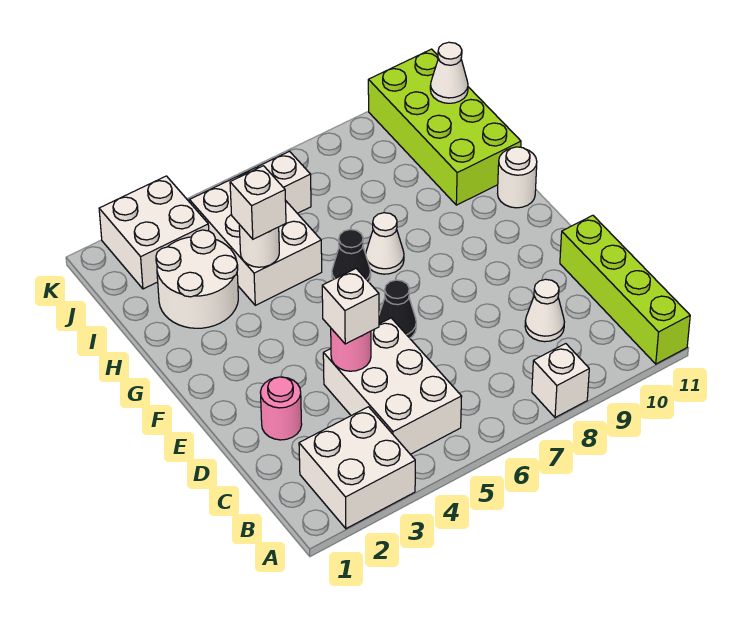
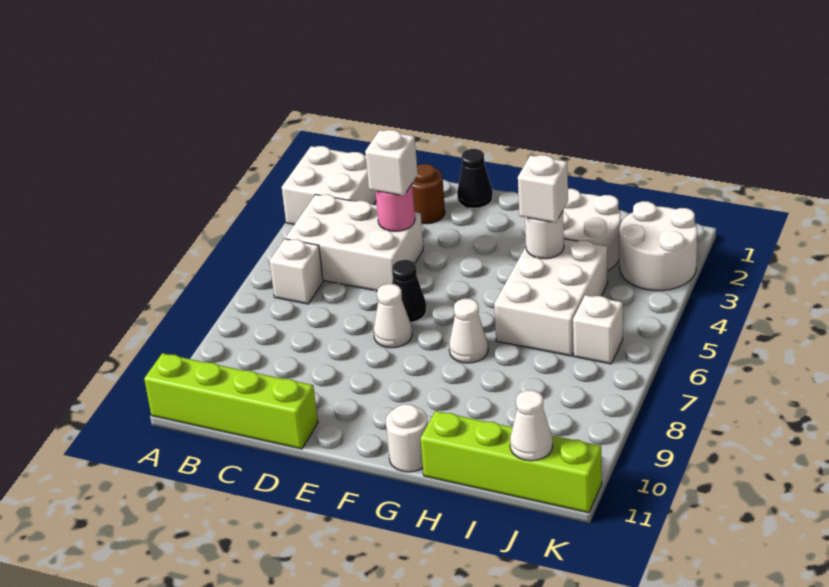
white brick A8 level 1 -> white brick B6 level 1
white cone C9 level 1 -> white cone E7 level 1
pink round brick D2 level 1 -> brown round brick D2 level 1
black cone G6 level 1 -> black cone E1 level 1
white brick H4:J5 level 1 -> white brick H4:I6 level 1
lime brick H10:K11 level 1 -> lime brick H11:K11 level 1
white brick J2:K3 level 1 -> white round brick J2:K3 level 1

